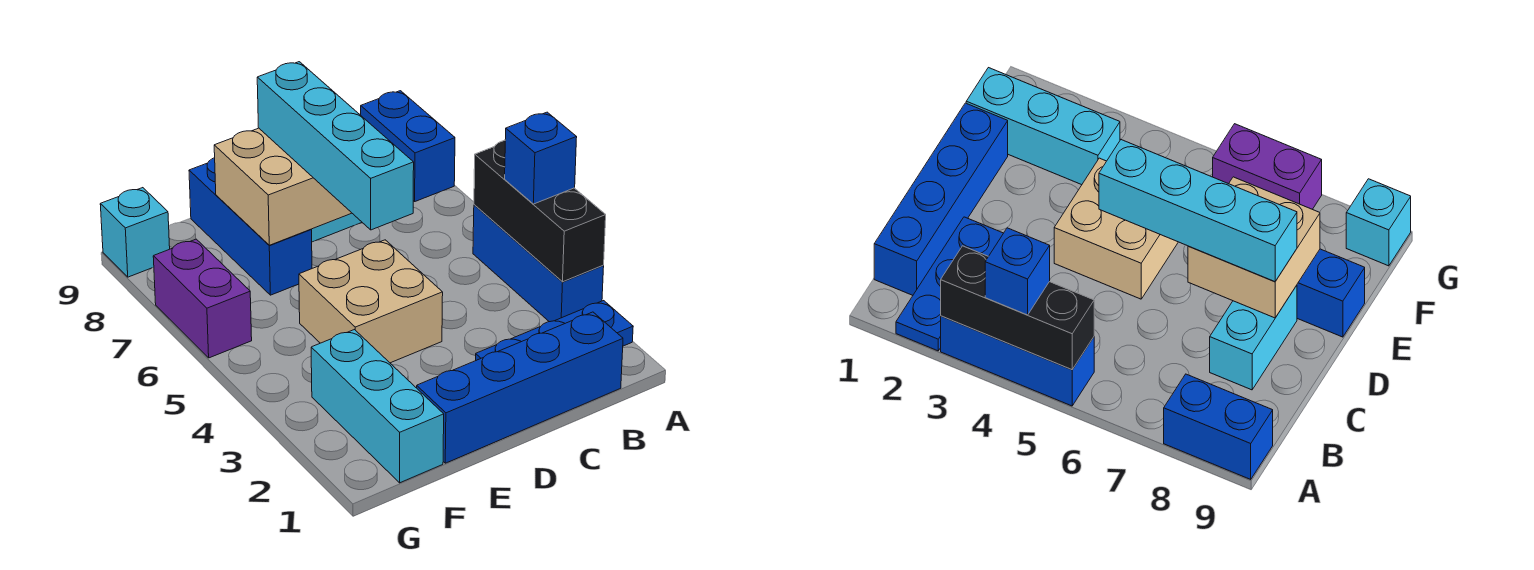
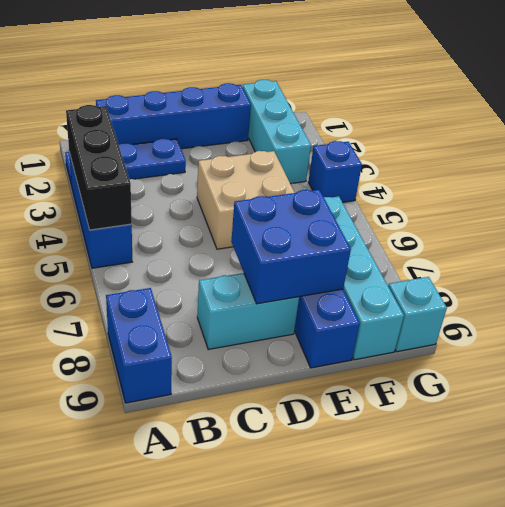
blue brick A4 level 3 -> blue brick G4 level 1
cyan brick D5:D8 level 3 -> cyan brick F6:F9 level 1
tan brick D7:E8 level 2 -> blue brick D7:E8 level 2
purple brick G6:G7 level 1 -> none

